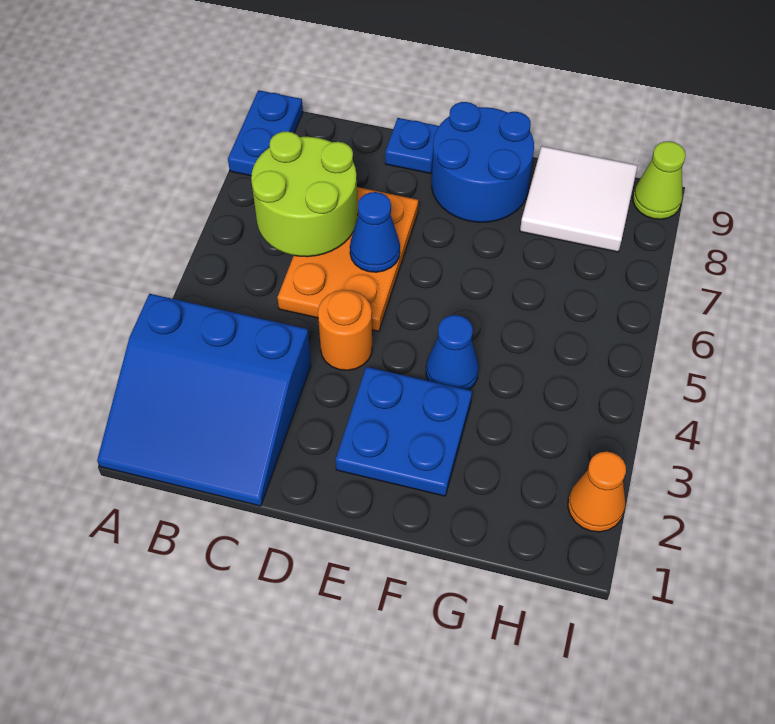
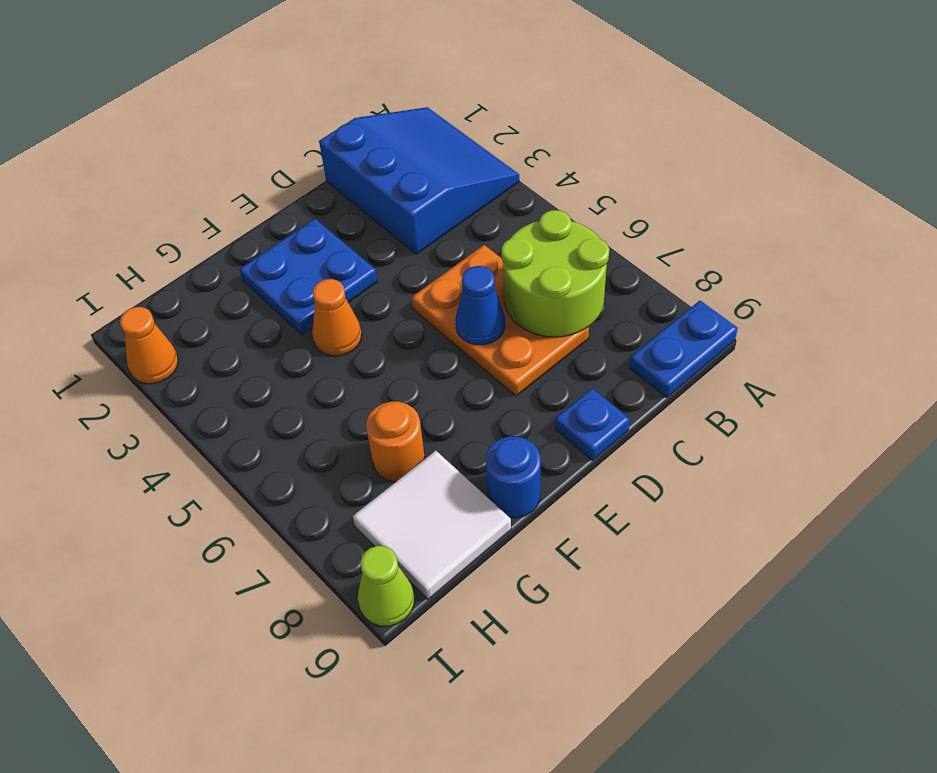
blue slope A1:C3 level 1 top 3 -> blue slope A1:C3 level 1 top C
blue plate A8:A9 level 1 -> blue plate A9:B9 level 1
orange round brick D4 level 1 -> orange round brick G7 level 1
blue round brick E8:F9 level 1 -> blue round brick F9 level 1
blue cone F4 level 1 -> orange cone F4 level 1

